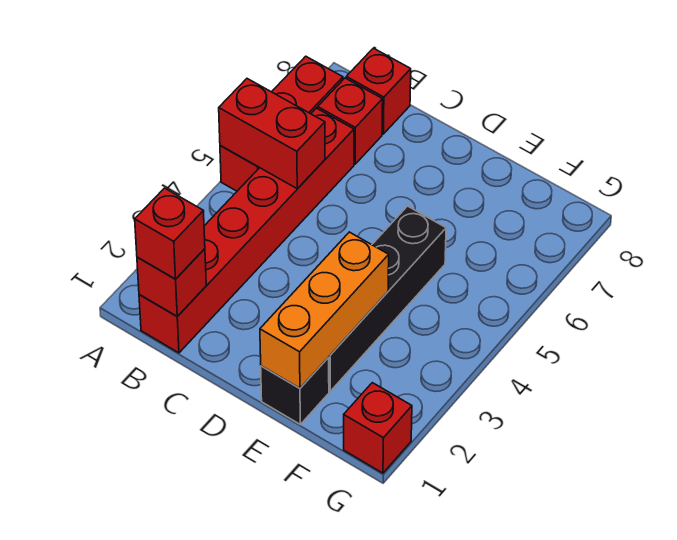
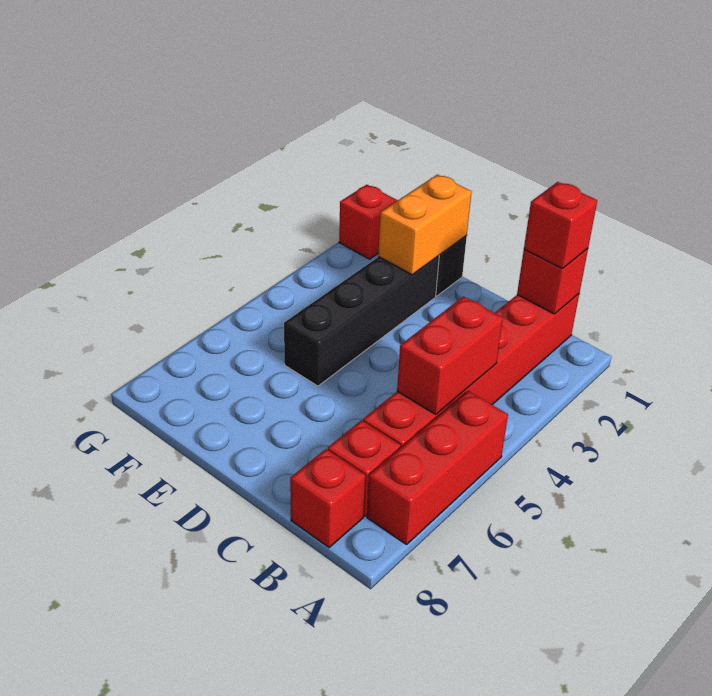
red brick A5:B5 level 2 -> red brick B4:B5 level 2
orange brick E1:E3 level 2 -> orange brick E1:E2 level 2

